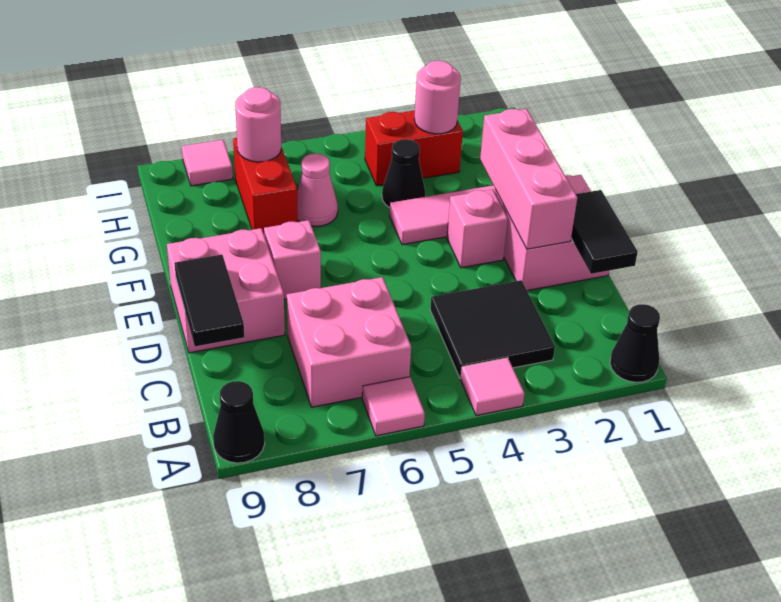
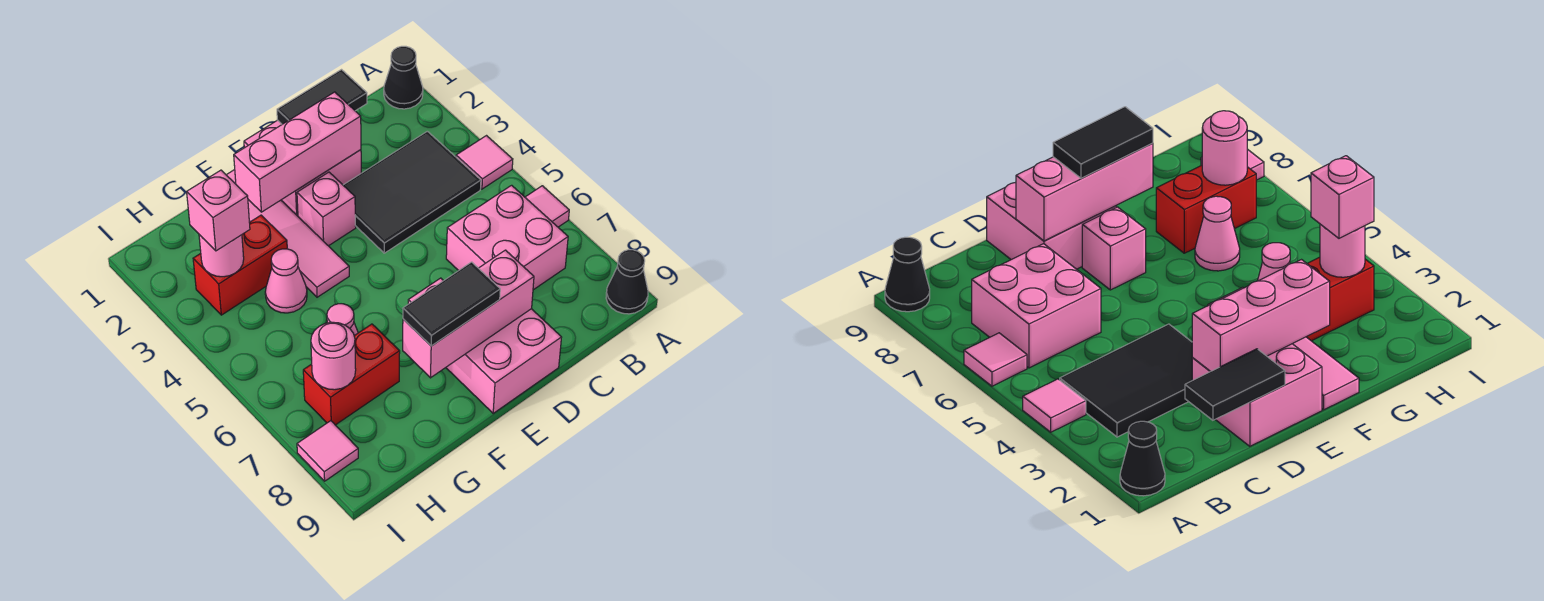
black tile B3:C4 level 1 -> black tile B3:D4 level 1
black tile C9:D9 level 2 -> black tile E8:F8 level 3
none -> pink brick D8:F8 level 2
black cone G4 level 1 -> pink cone G4 level 1
red brick H3:H4 level 1 -> red brick G3:H3 level 1
none -> pink brick H3 level 3

